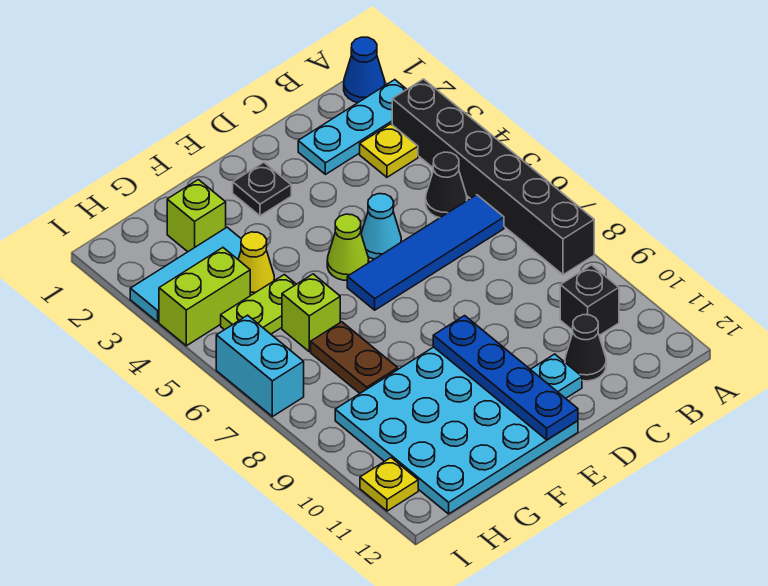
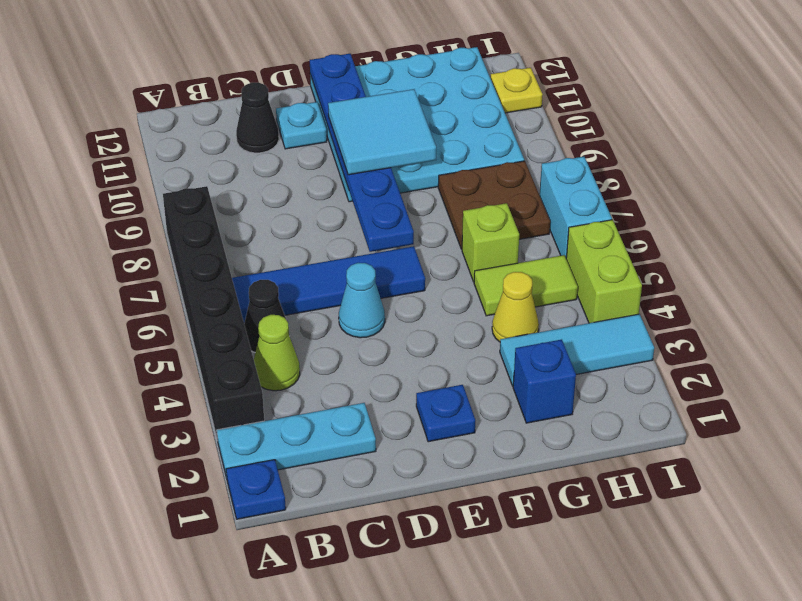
blue cone A1 level 1 -> blue plate A1 level 1
yellow plate B3 level 1 -> none
black brick B10 level 1 -> none
black plate E2 level 1 -> blue plate E2 level 1
lime cone E5 level 1 -> lime cone B4 level 1
blue plate E9:E12 level 2 -> blue plate E7:E12 level 2
none -> cyan tile E9:F10 level 3
lime brick G2 level 1 -> blue brick G2 level 1
lime plate G5:H5 level 1 -> lime tile G5:H5 level 1
brown plate G7:G8 level 1 -> brown plate G7:H8 level 1
lime brick H4:I4 level 1 -> lime brick I4:I5 level 1

